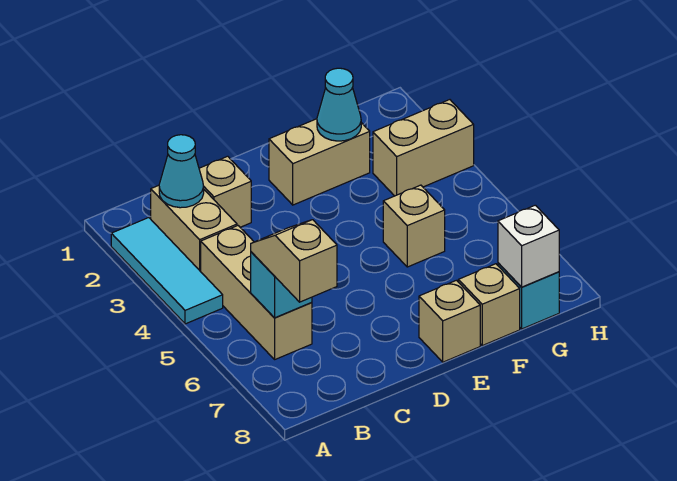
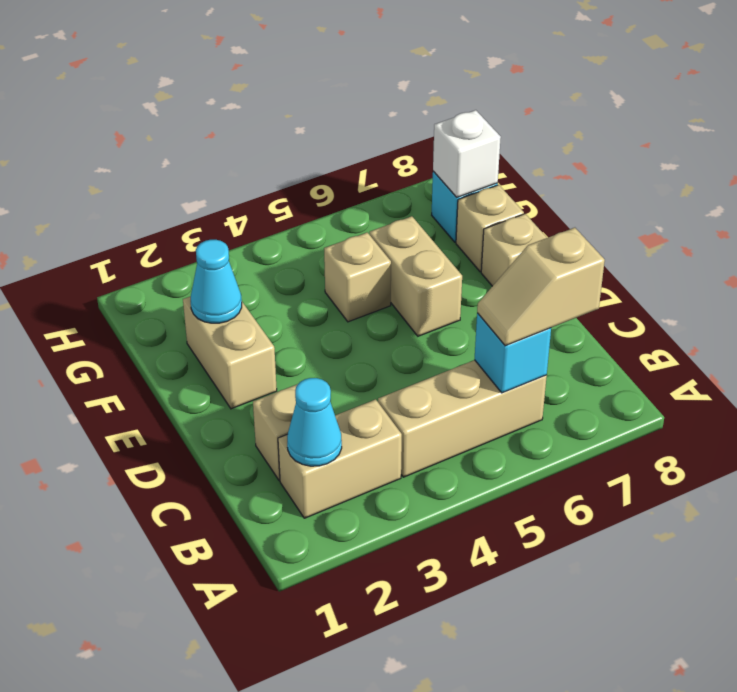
cyan tile A2:A4 level 1 -> none
tan brick G3:H3 level 1 -> tan brick E6:F6 level 1

